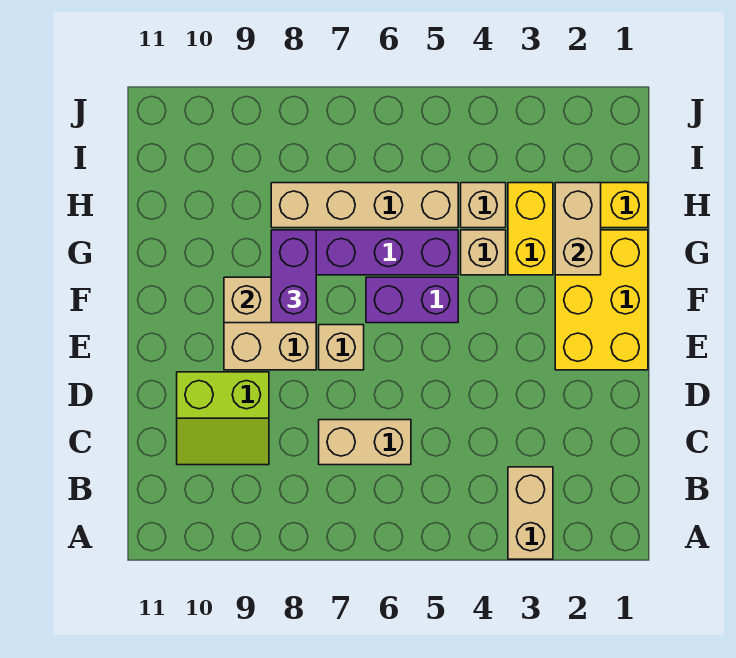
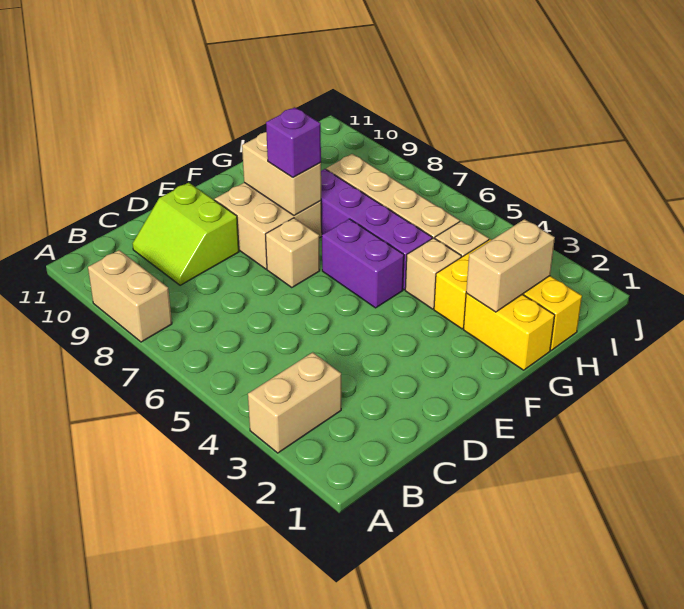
tan brick C6:C7 level 1 -> tan brick A8:A9 level 1
yellow brick E1:G2 level 1 -> yellow brick G1:G2 level 1
purple brick F8:G8 level 3 -> purple brick F8 level 3

